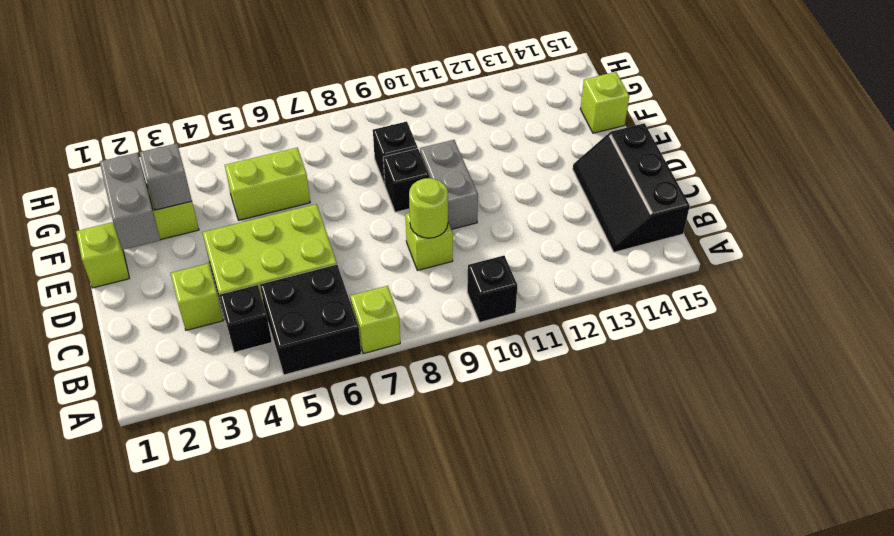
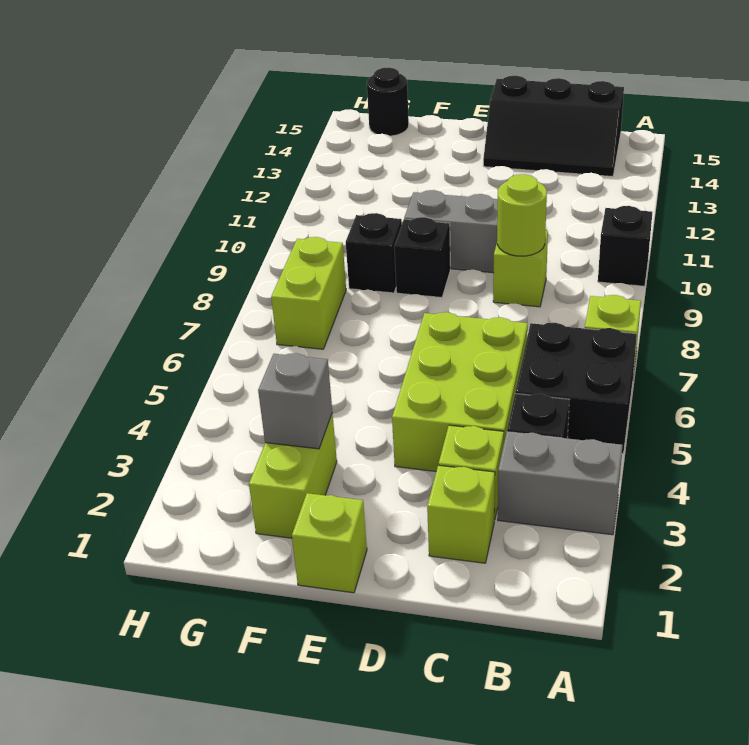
grey brick E2:F2 level 2 -> grey brick A3:B3 level 1
lime brick F5:F6 level 1 -> lime brick G7:G8 level 1
lime brick F15 level 1 -> lime brick C2 level 1
none -> black round brick G15 level 1

